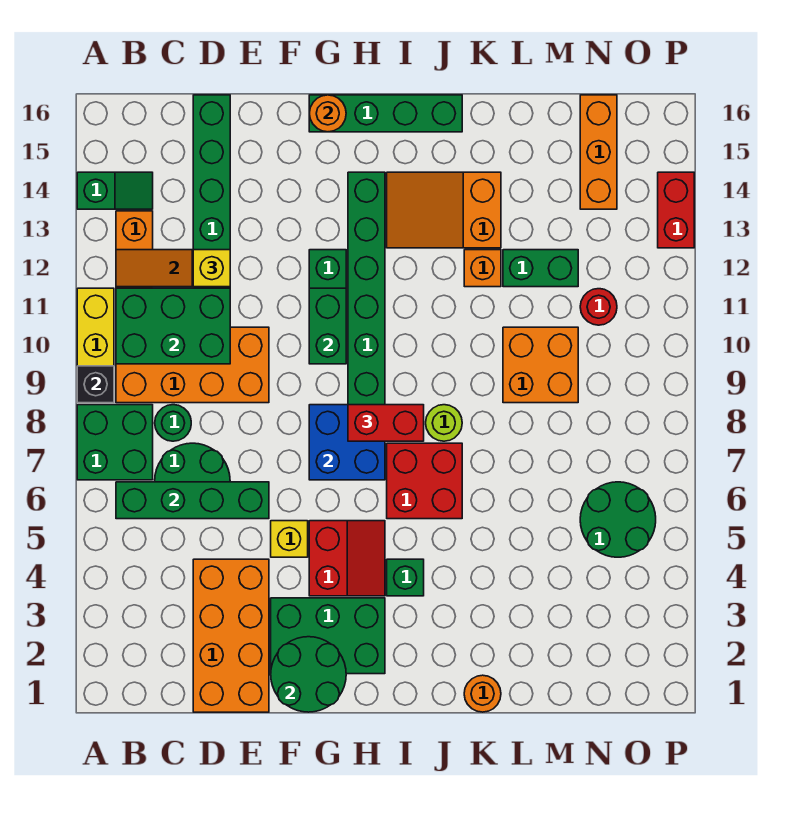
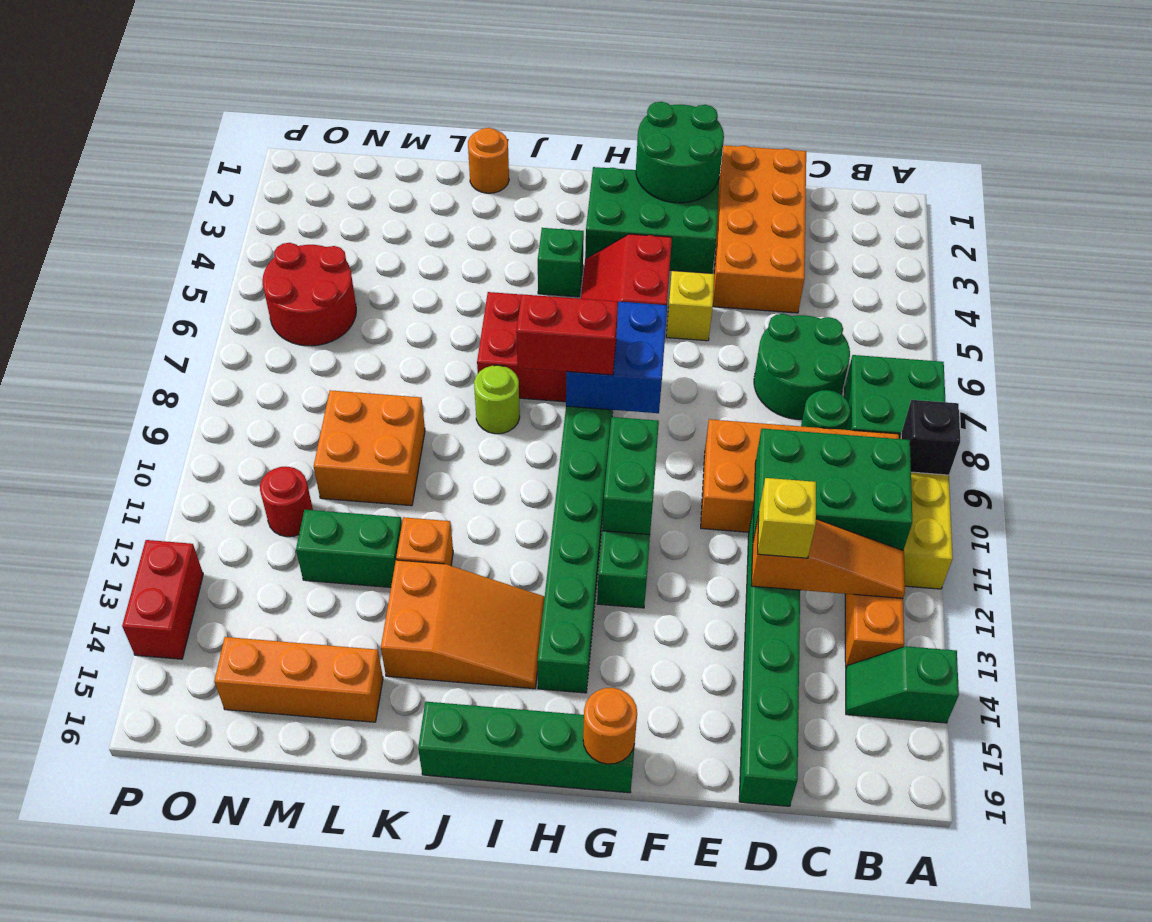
green brick B6:E6 level 2 -> none
green round brick N5:O6 level 1 -> red round brick N5:O6 level 1
orange brick N14:N16 level 1 -> orange brick L15:N15 level 1

